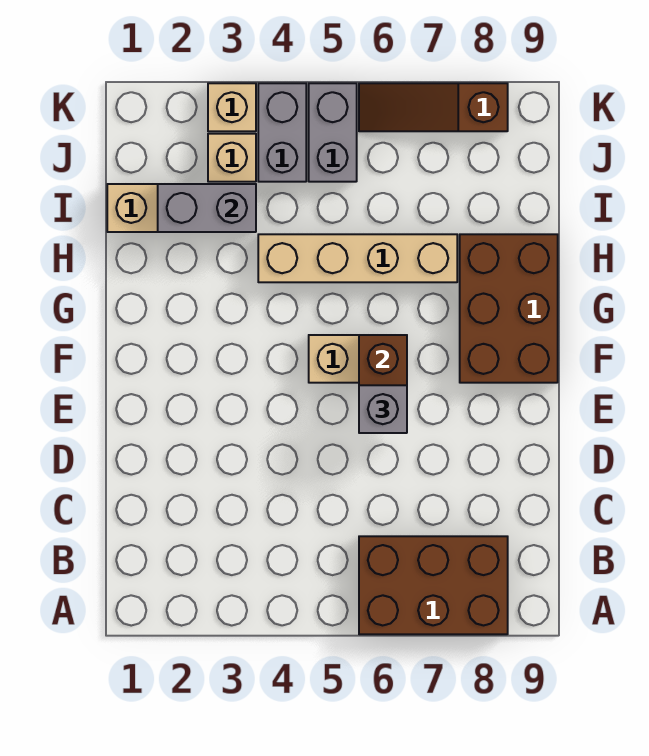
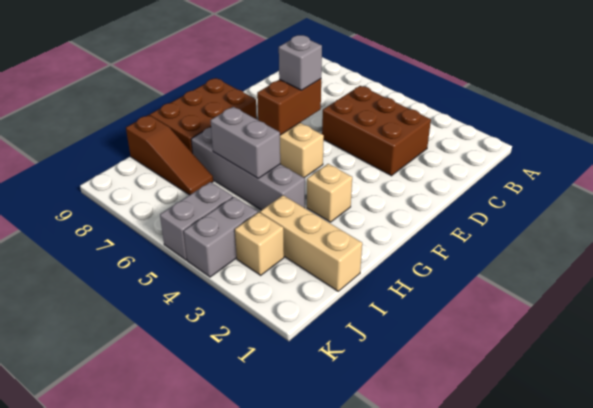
brown brick A6:B8 level 1 -> brown brick C3:D5 level 1
tan brick H4:H7 level 1 -> grey brick H4:H7 level 1
grey brick I2:I3 level 2 -> grey brick H5:H6 level 2
tan brick K3 level 1 -> tan brick G3 level 1
brown slope K6:K8 level 1 top 8 -> brown slope I7:I9 level 1 top 9

